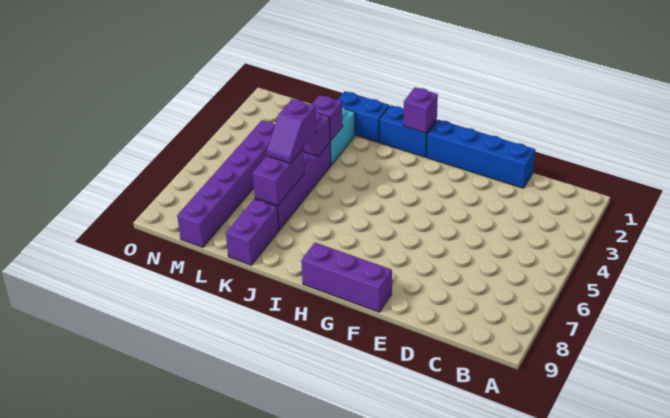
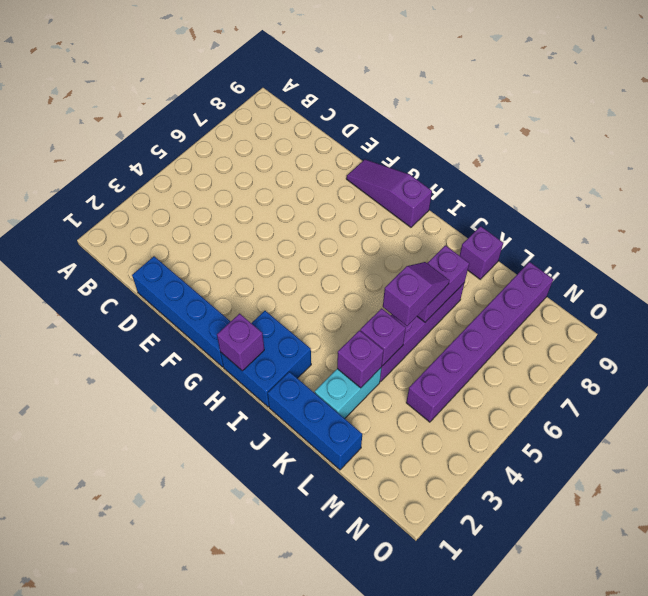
purple brick F9:H9 level 1 -> purple slope F9:H9 level 1 top H
blue brick H1:I1 level 1 -> blue brick H1:I2 level 1
blue brick J1:K1 level 1 -> blue brick J1:L1 level 1
purple brick K8:K9 level 1 -> purple brick K9 level 1

